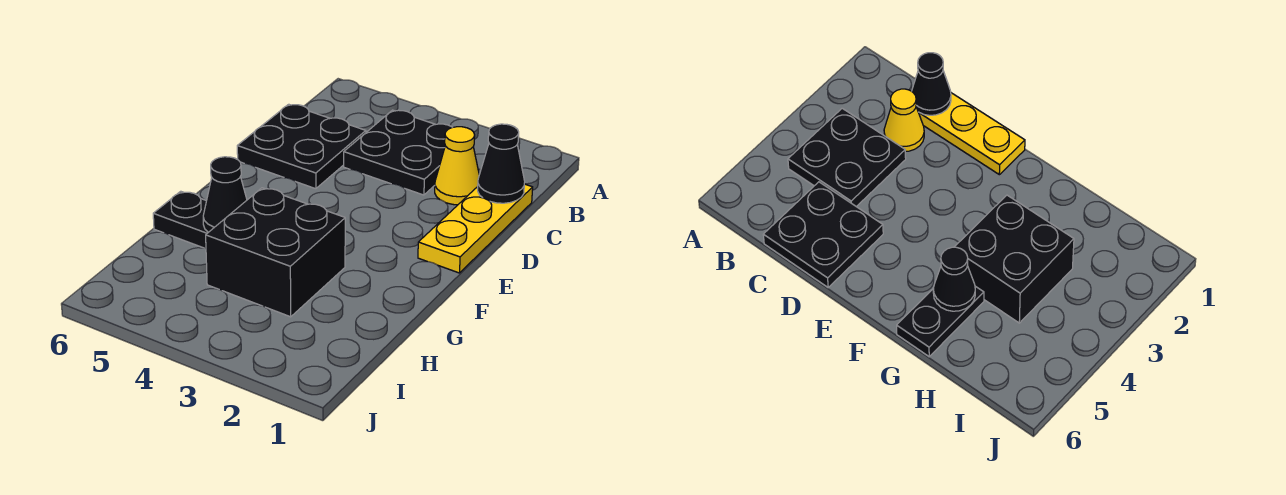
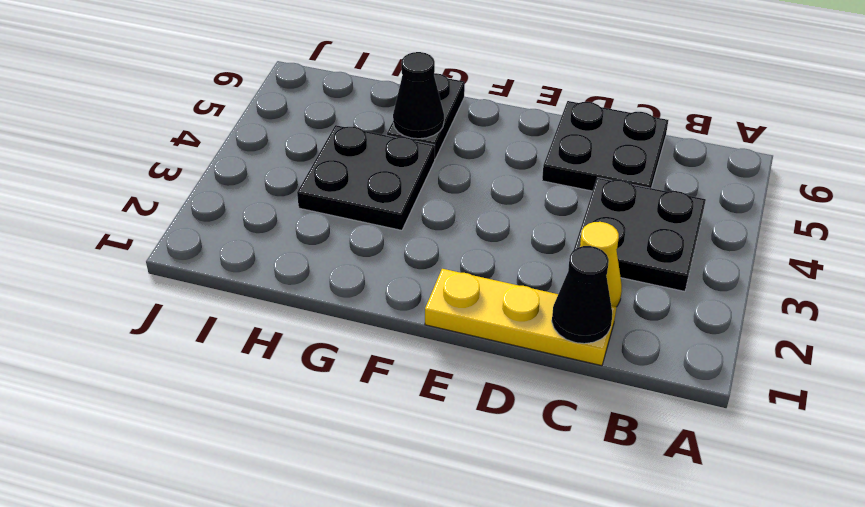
black brick G3:H4 level 1 -> black plate G3:H4 level 1

